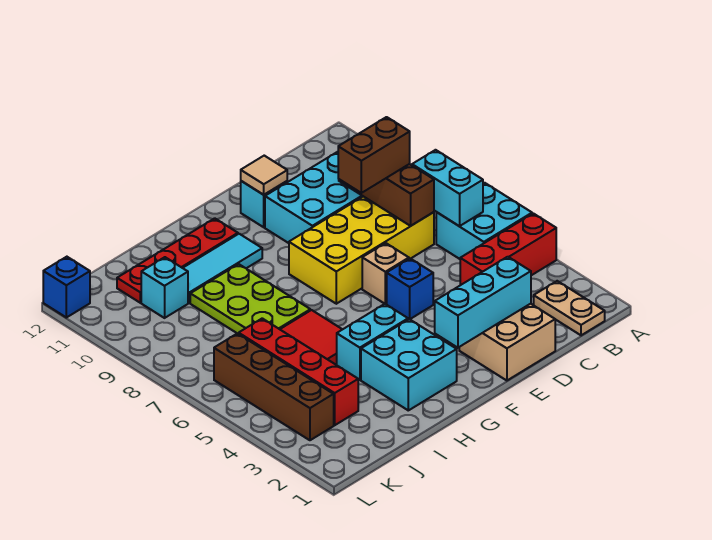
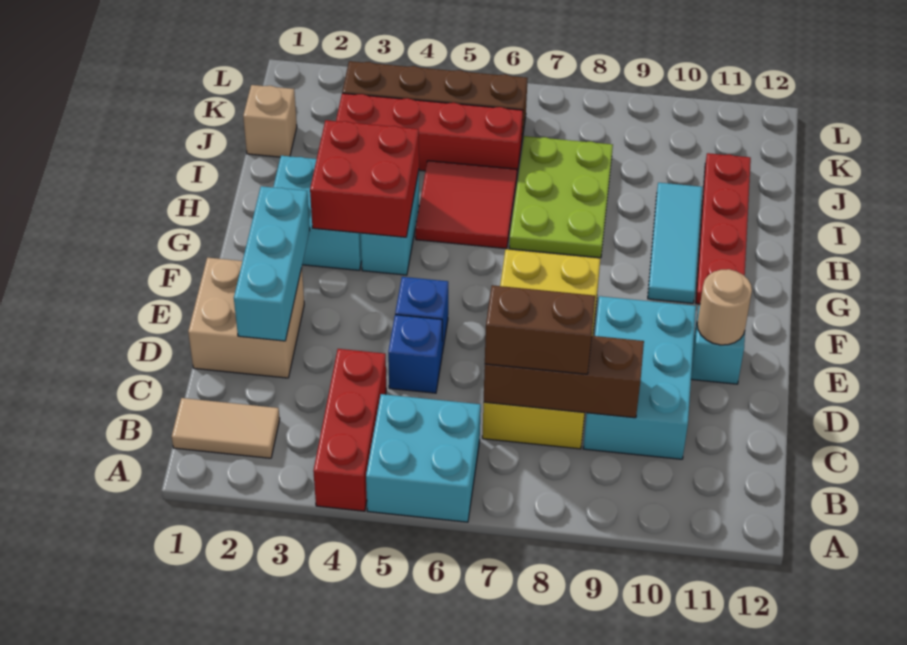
tan plate B1:B2 level 1 -> tan tile B1:B2 level 1
cyan brick B6:B7 level 2 -> none
brown brick C8:D8 level 3 -> brown brick C7:C8 level 3
tan brick E6 level 1 -> tan brick J1 level 1
tan tile E11 level 2 -> tan round brick E11 level 2
none -> red brick G3:H4 level 2
lime plate H7:I9 level 1 -> lime plate H7:J8 level 1
cyan brick J10 level 1 -> none
blue brick L12 level 1 -> blue brick D5 level 1

